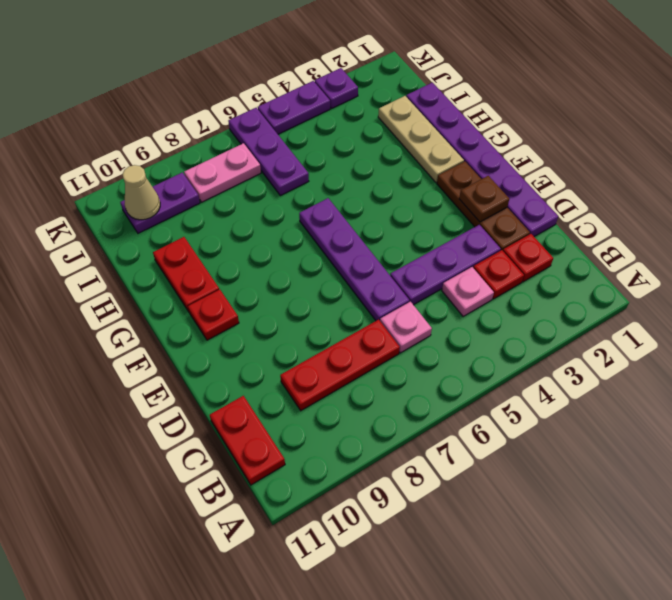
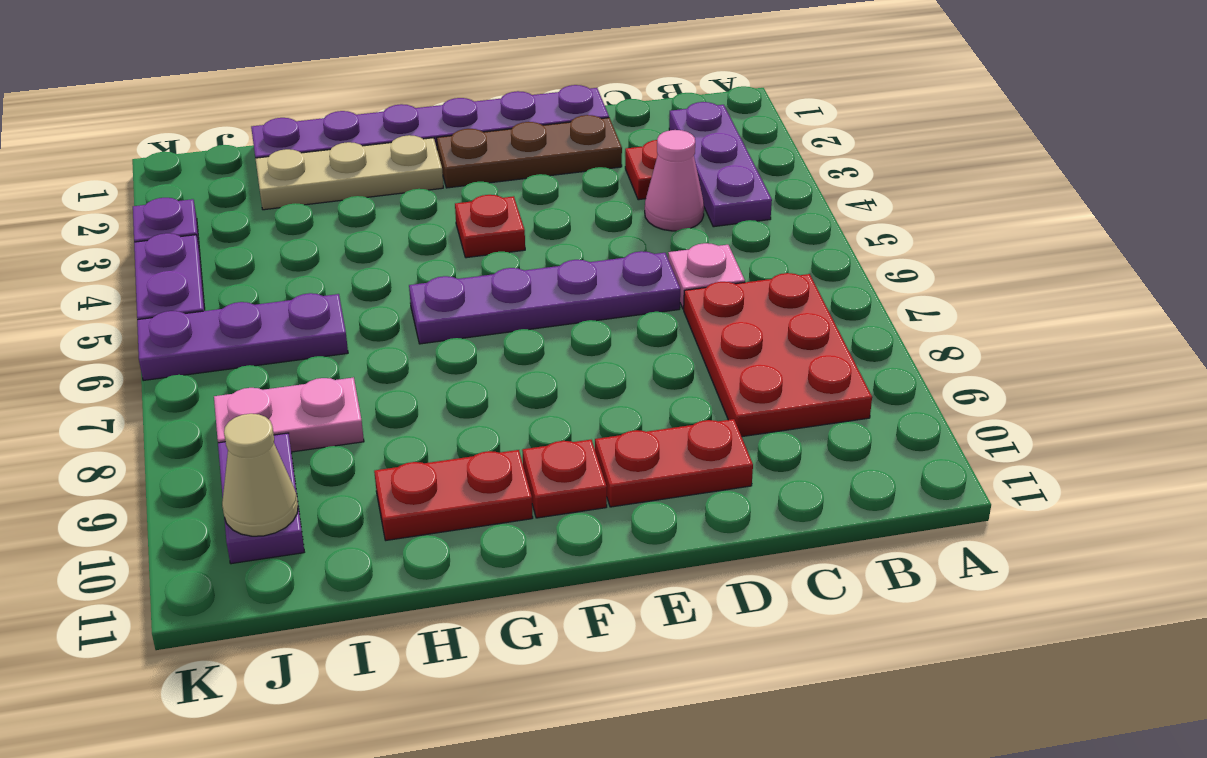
red plate B11:C11 level 1 -> red plate D10:E10 level 1
red plate C2 level 1 -> red plate F4 level 1
pink plate C4 level 1 -> pink cone C4 level 1
red plate C7:C9 level 1 -> red plate B7:C9 level 1
purple plate D3:D5 level 1 -> purple plate B2:B4 level 1
brown plate E2 level 2 -> none
pink plate J7:J8 level 1 -> pink plate I8:J8 level 1

